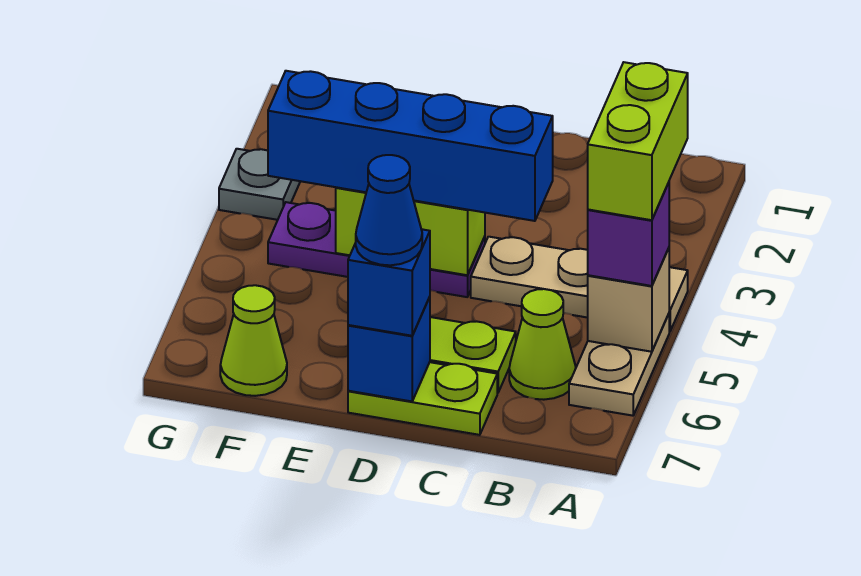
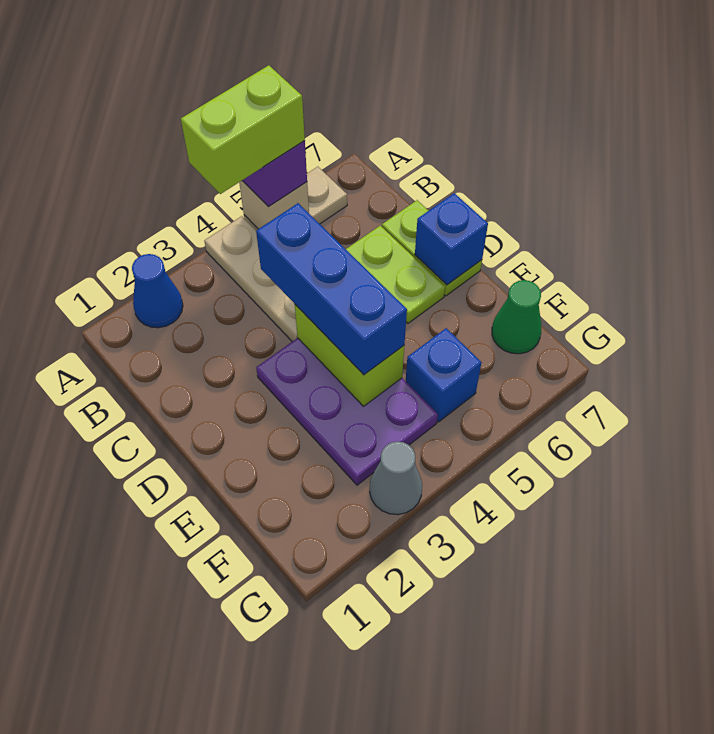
lime cone B6 level 1 -> none
blue brick C4:F4 level 3 -> blue brick C4:E4 level 3
purple plate D4:F4 level 1 -> purple plate D3:F4 level 1
blue brick D7 level 3 -> blue brick F5 level 1
blue cone D7 level 4 -> blue cone A2 level 1
lime cone F7 level 1 -> green cone F7 level 1
grey plate G3 level 1 -> grey cone G3 level 1

